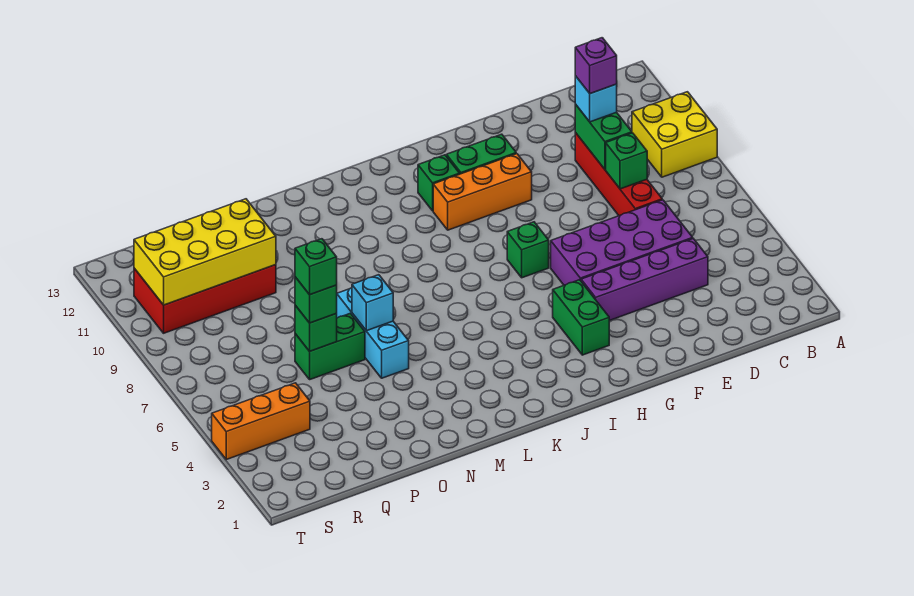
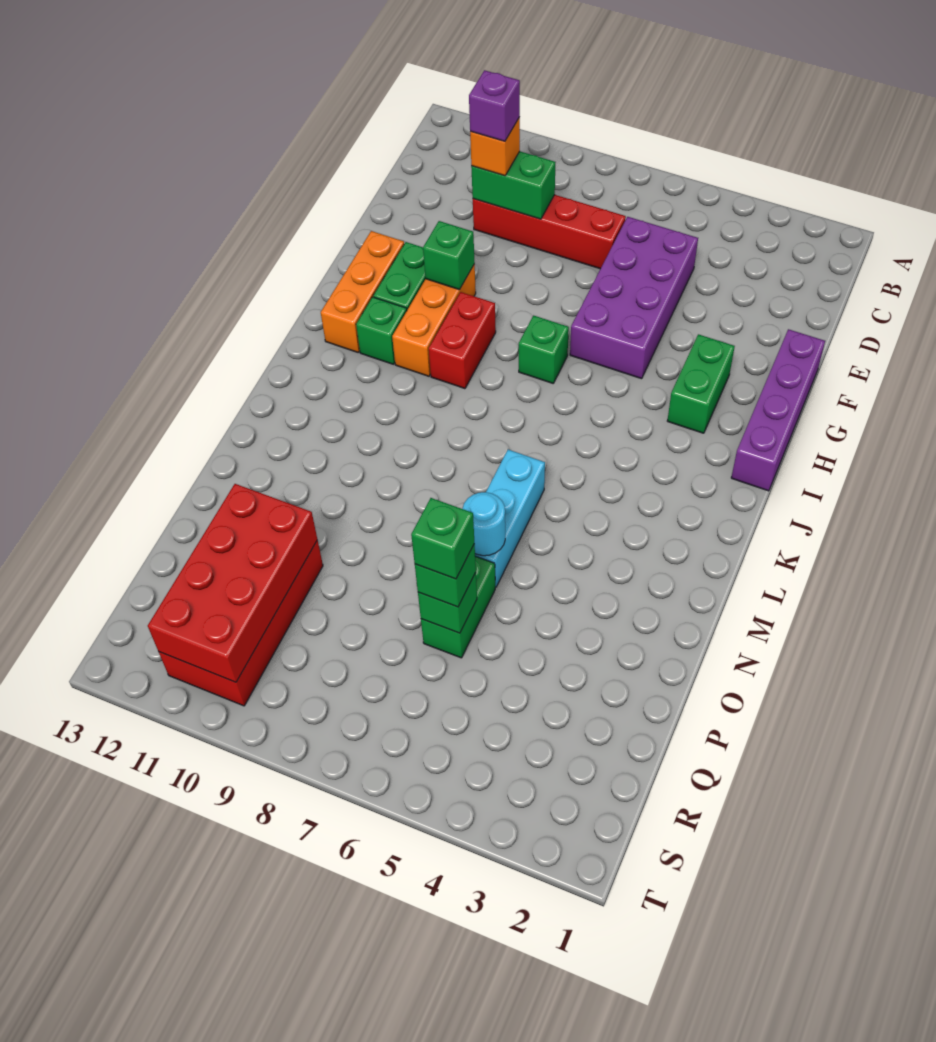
yellow brick A9:B10 level 1 -> none
purple brick D4:G4 level 1 -> purple brick F1:I1 level 1
green brick D8 level 2 -> green brick G10 level 2
cyan brick D10 level 3 -> orange brick D10 level 3
green brick H3:H4 level 1 -> green brick G3:H3 level 1
none -> red brick H9:I9 level 1
cyan brick N5:N7 level 1 -> cyan brick L6:N6 level 1
cyan brick N6 level 2 -> cyan round brick N6 level 2
yellow brick P10:S11 level 2 -> red brick P10:S11 level 2
orange brick R4:T4 level 1 -> orange brick G12:I12 level 1

